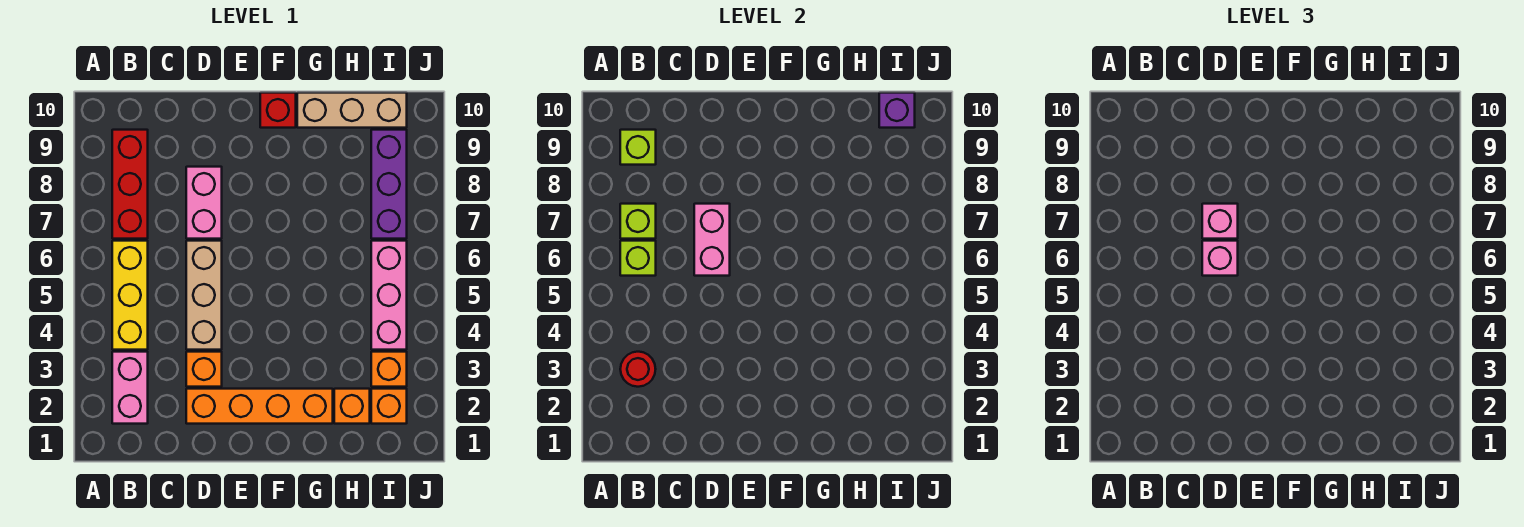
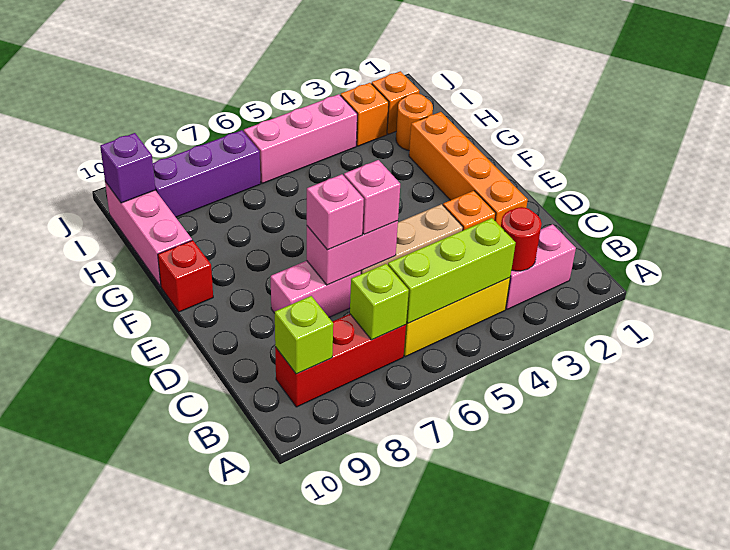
lime brick B6 level 2 -> lime brick B4:B6 level 2
tan brick G10:I10 level 1 -> pink brick G10:I10 level 1
orange brick H2 level 1 -> orange round brick H2 level 1

